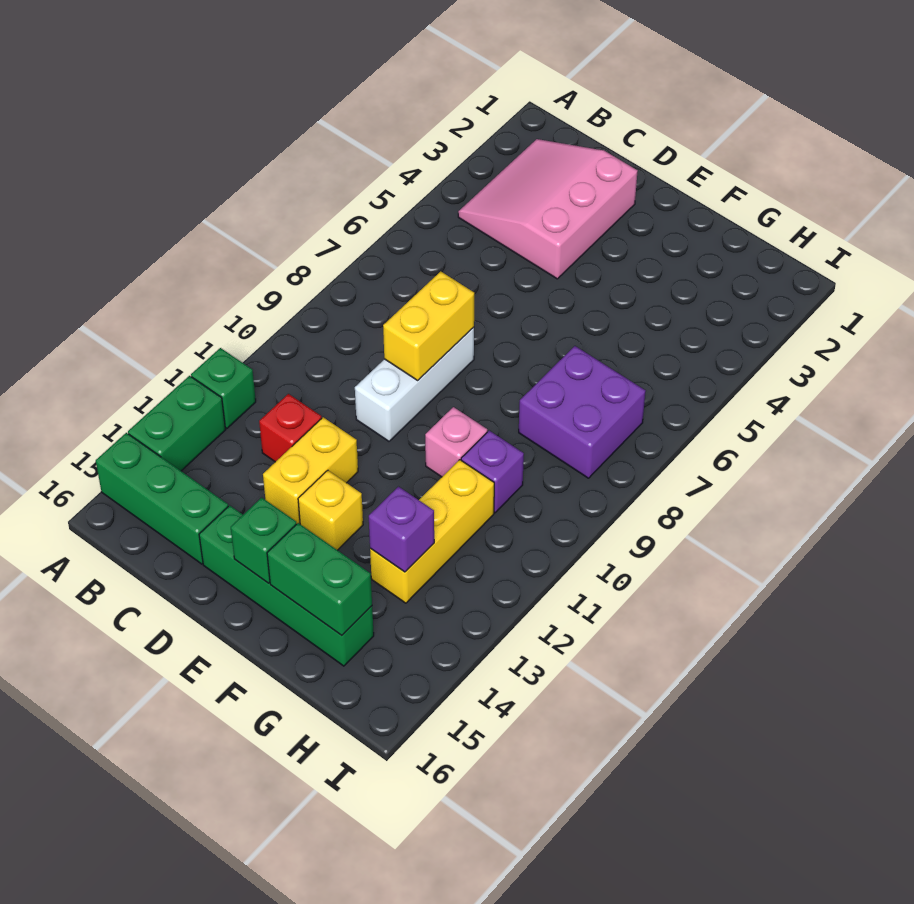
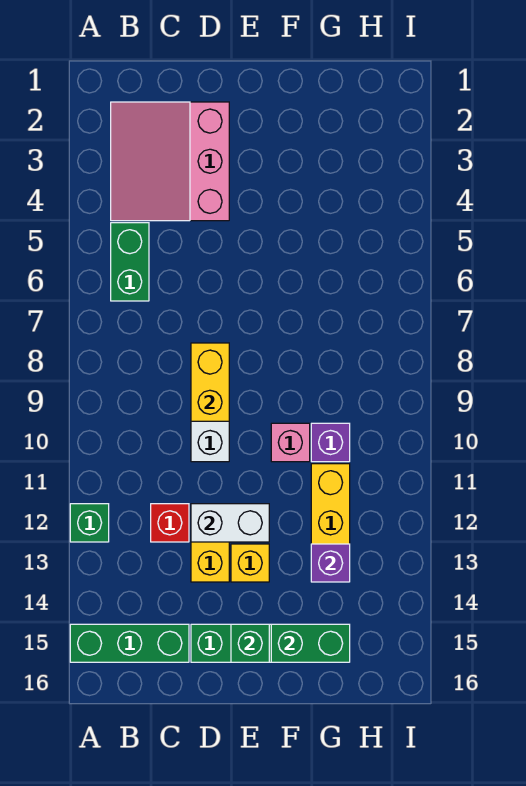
green brick A13:A14 level 1 -> green brick B5:B6 level 1
none -> white brick D12:E12 level 2
purple brick G7:H8 level 1 -> none

